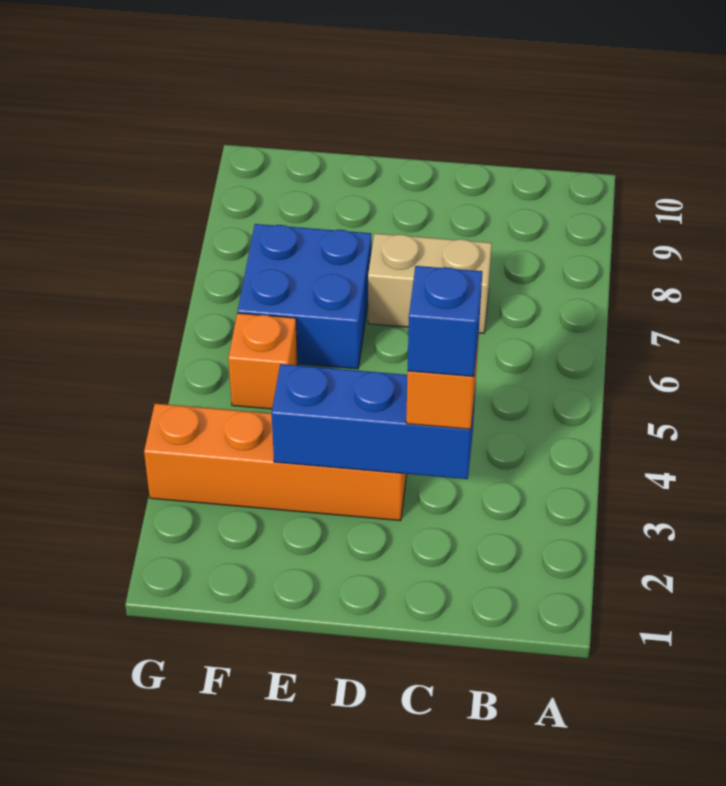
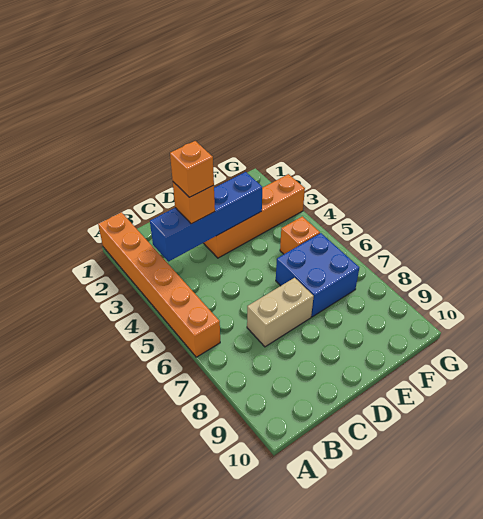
none -> orange brick A1:A6 level 1
blue brick C3:E3 level 2 -> blue brick B3:E3 level 2
blue brick C3 level 4 -> orange brick C3 level 4

